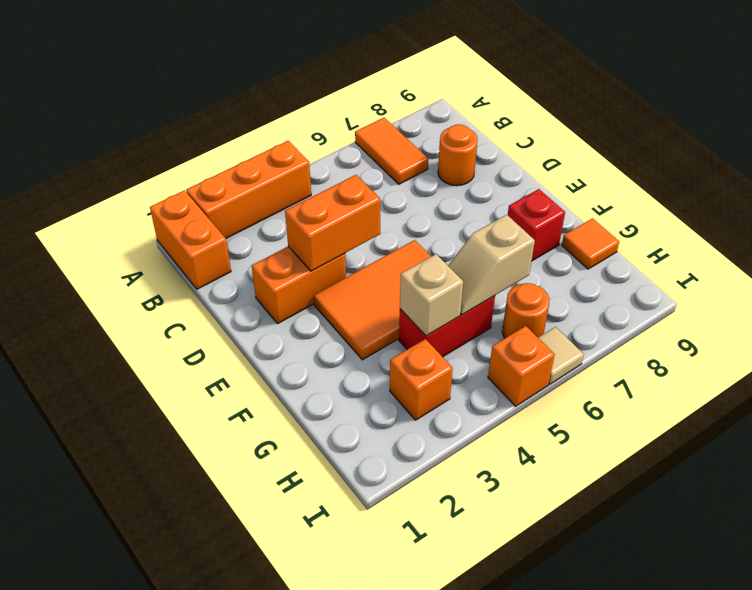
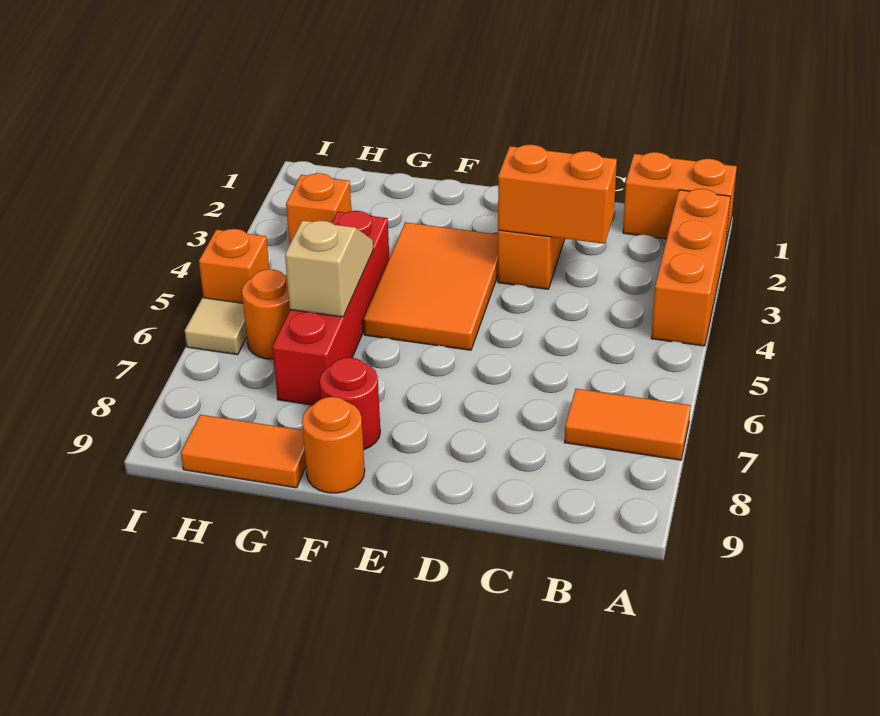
orange round brick C8 level 1 -> orange round brick F9 level 1
orange brick D3:D4 level 2 -> orange brick C3:D3 level 2
red brick F8 level 1 -> red round brick F8 level 1
red brick G4:G5 level 1 -> red brick G4:G7 level 1
tan brick G4 level 2 -> none
orange tile G9 level 1 -> orange tile G9:H9 level 1

